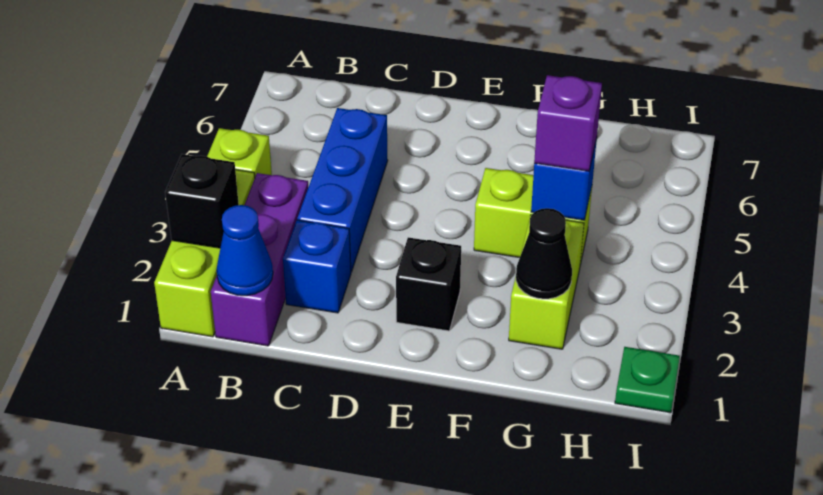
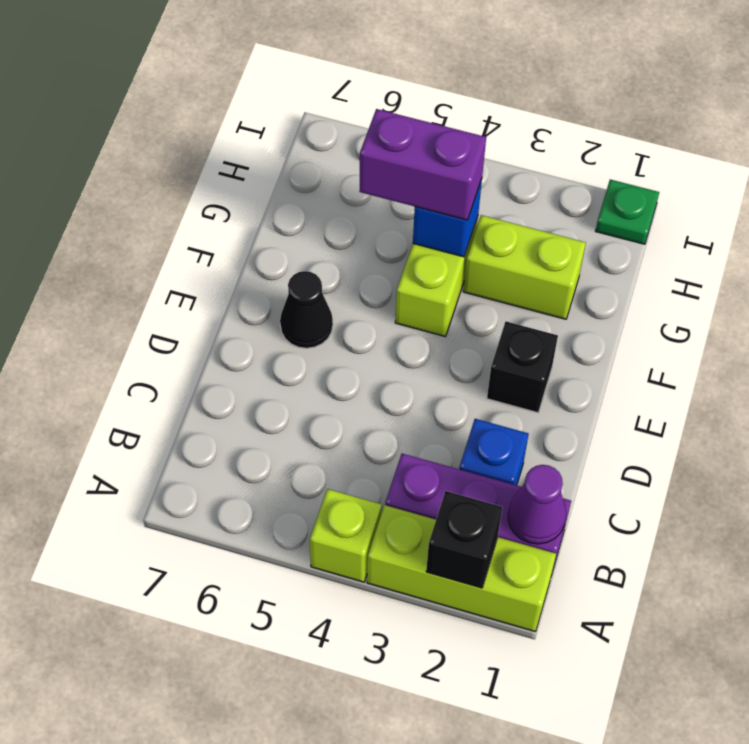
blue cone B1 level 2 -> purple cone B1 level 2
blue brick C3:C5 level 1 -> none
black cone G2 level 2 -> black cone E6 level 1
purple brick G4 level 3 -> purple brick G4:G5 level 3

